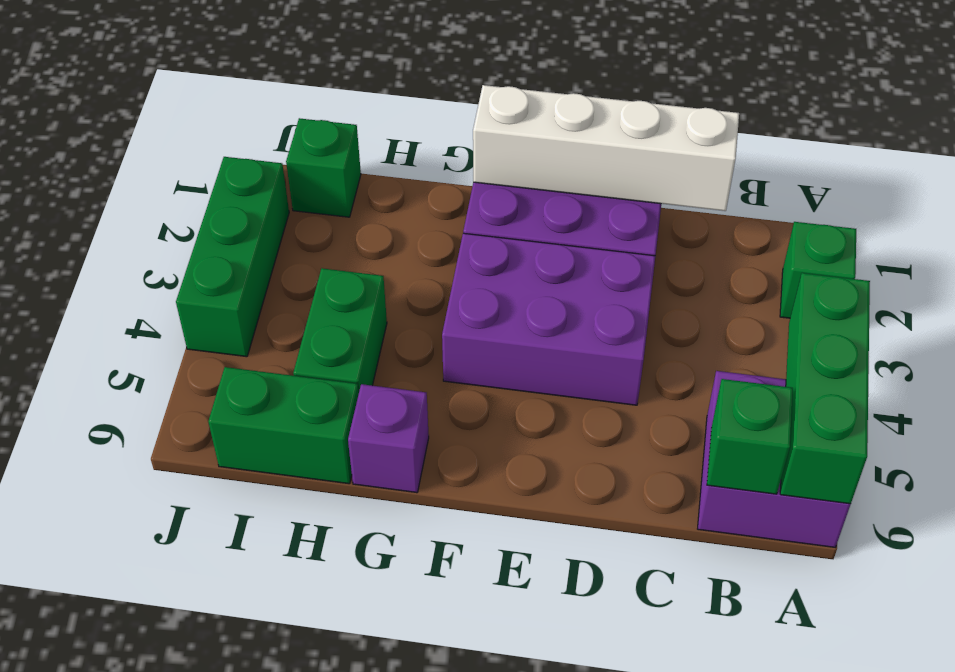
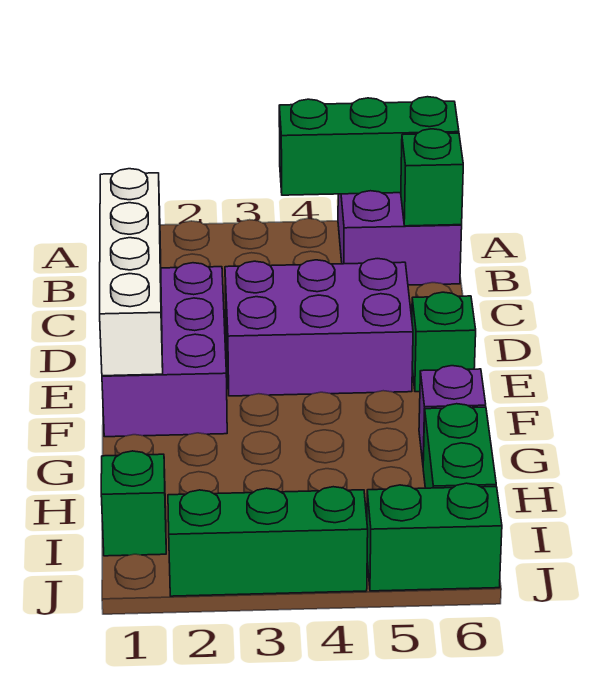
green brick A2 level 1 -> green brick E6 level 1
purple brick D3:F4 level 1 -> purple brick D3:E5 level 1
green brick H4:H5 level 1 -> green brick J5:J6 level 1

